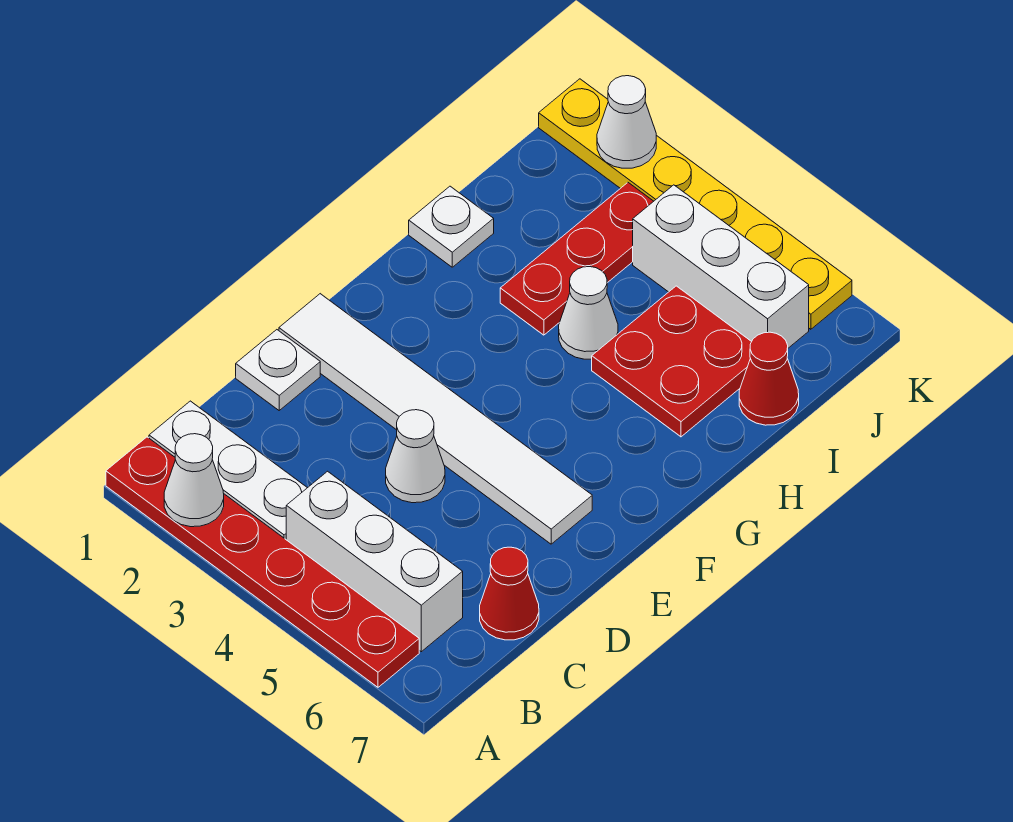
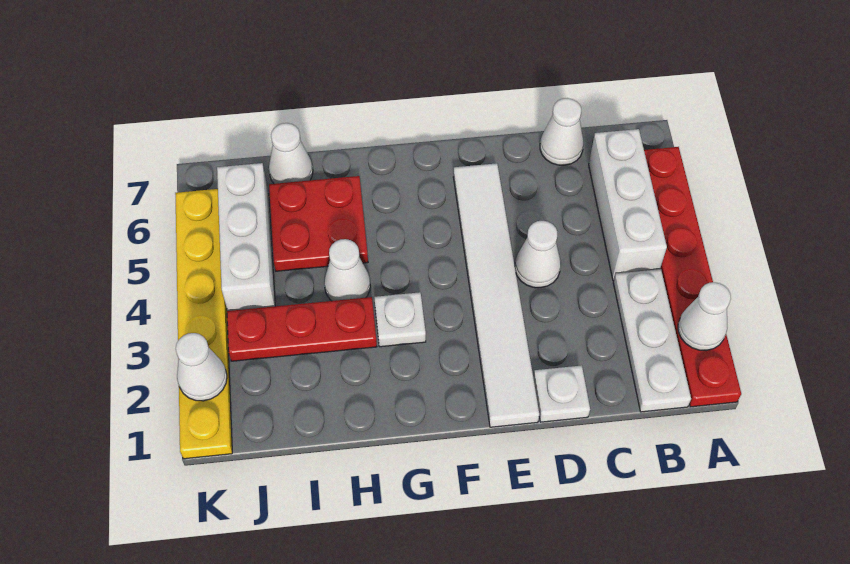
red cone C7 level 1 -> white cone C7 level 1
white plate H1 level 1 -> white plate G3 level 1
red cone I7 level 1 -> white cone I7 level 1

